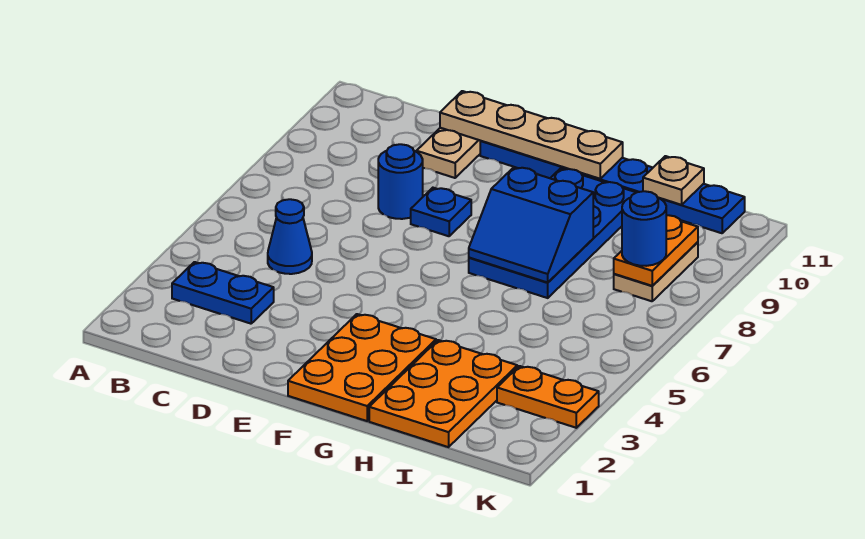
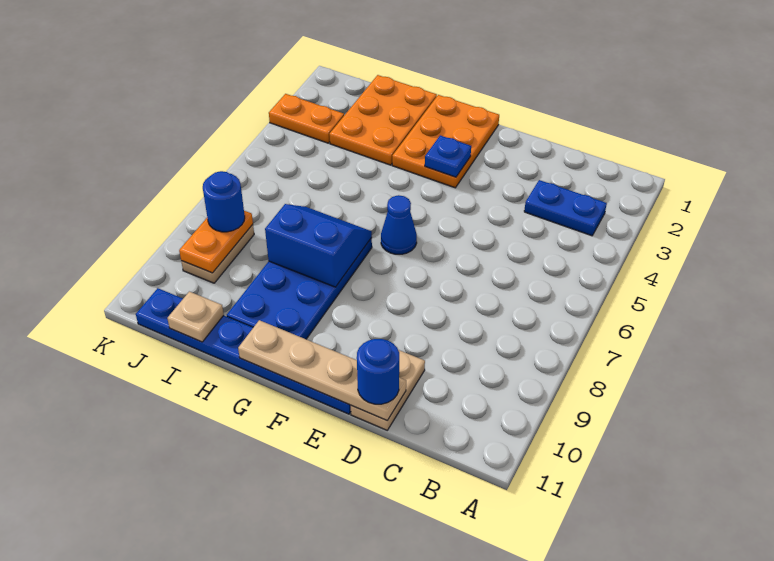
blue cone C5 level 1 -> blue cone F6 level 1
blue round brick D8 level 1 -> blue round brick D11 level 3
blue plate E8 level 1 -> blue plate F3 level 2

